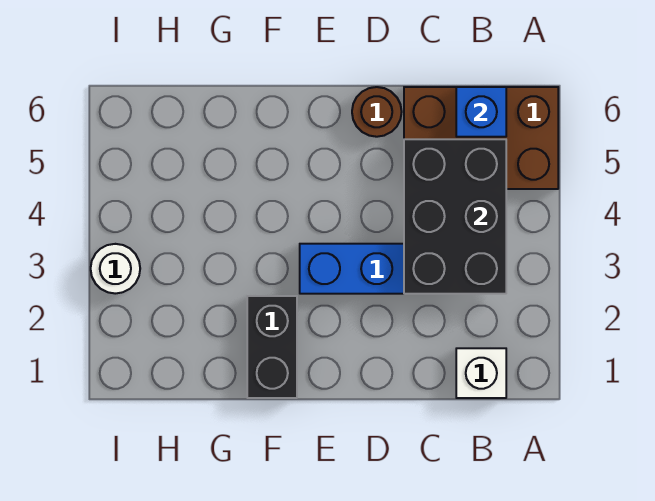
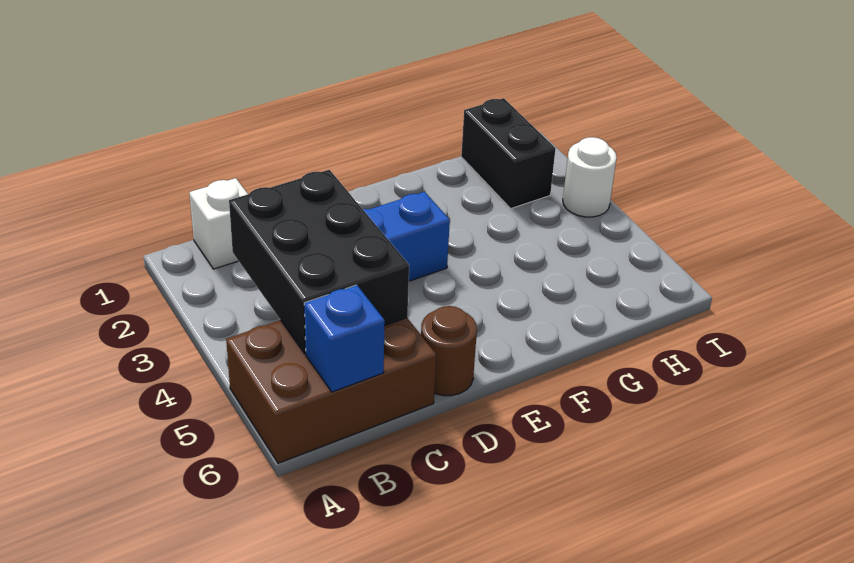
black brick F1:F2 level 1 -> black brick H1:H2 level 1

